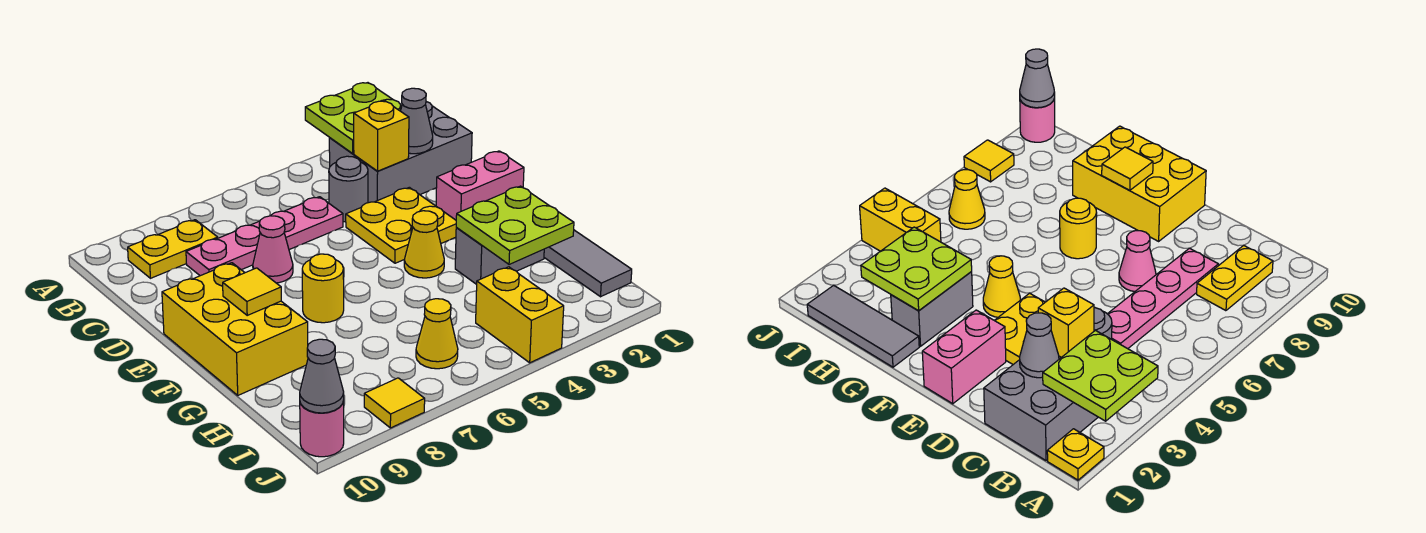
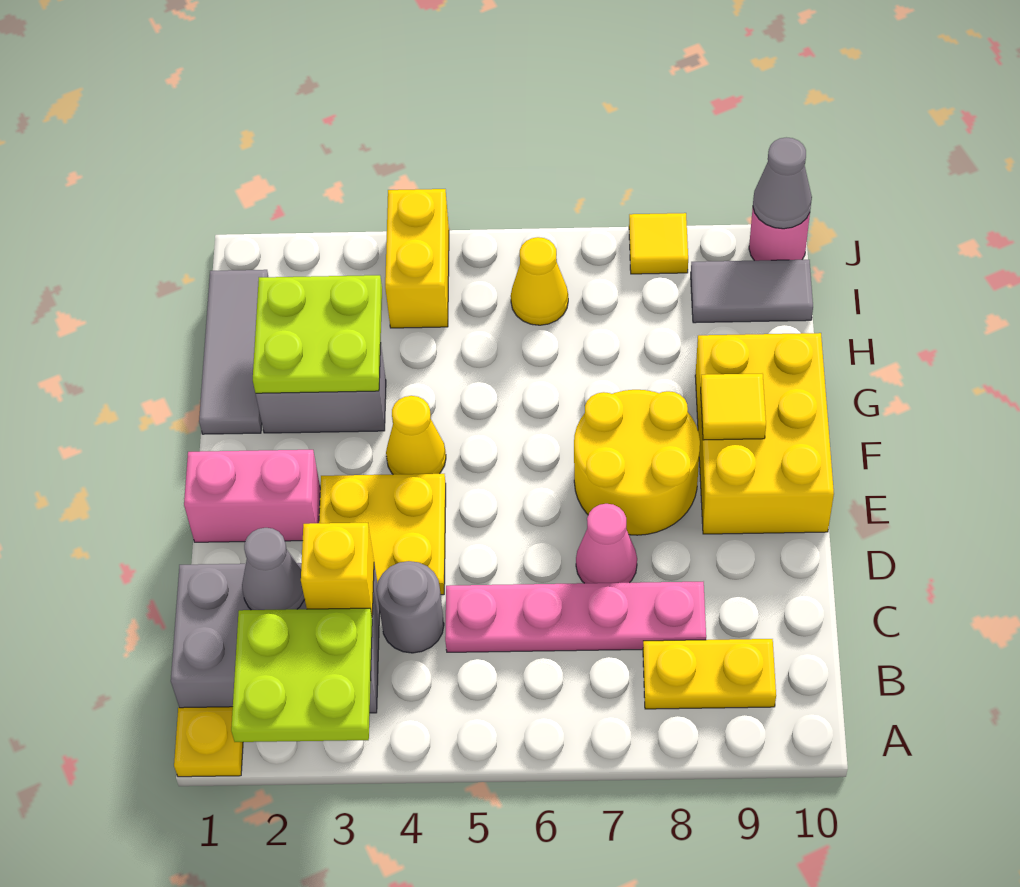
yellow round brick F7 level 1 -> yellow round brick E7:F8 level 1
none -> grey tile I9:I10 level 1

